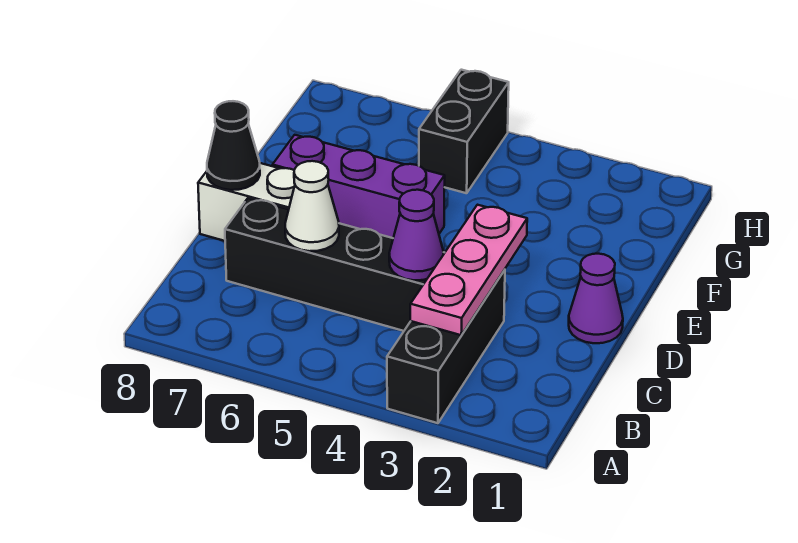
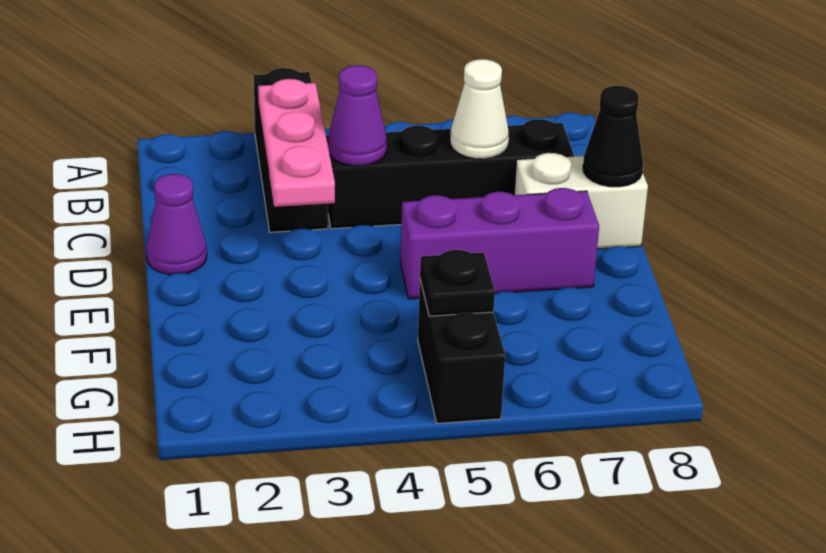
none -> black plate G5 level 2

